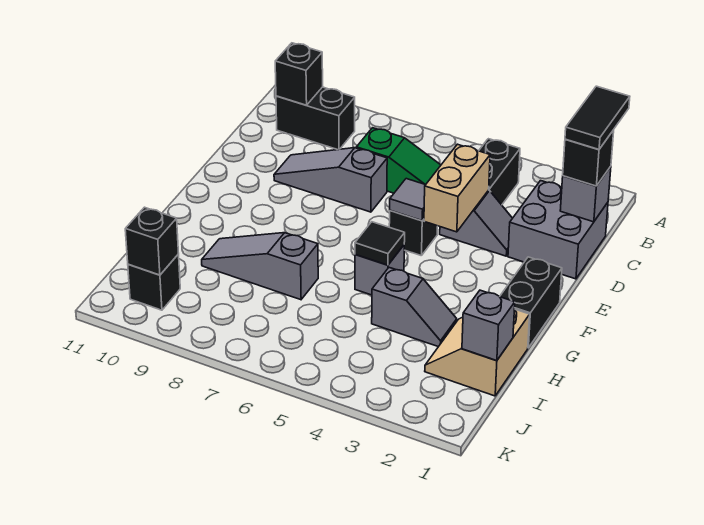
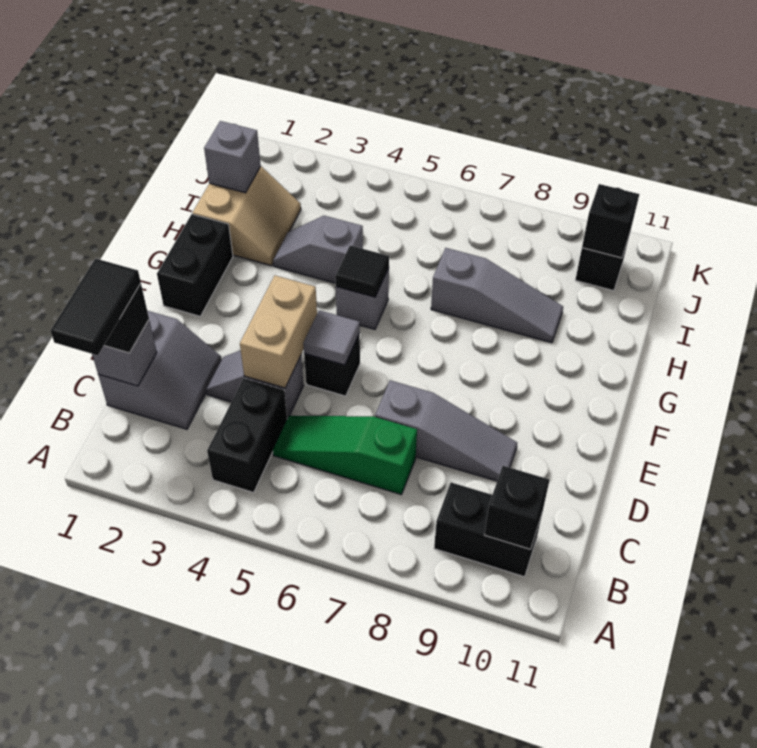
grey brick C1:D2 level 1 -> grey slope C1:D2 level 1 top 1

